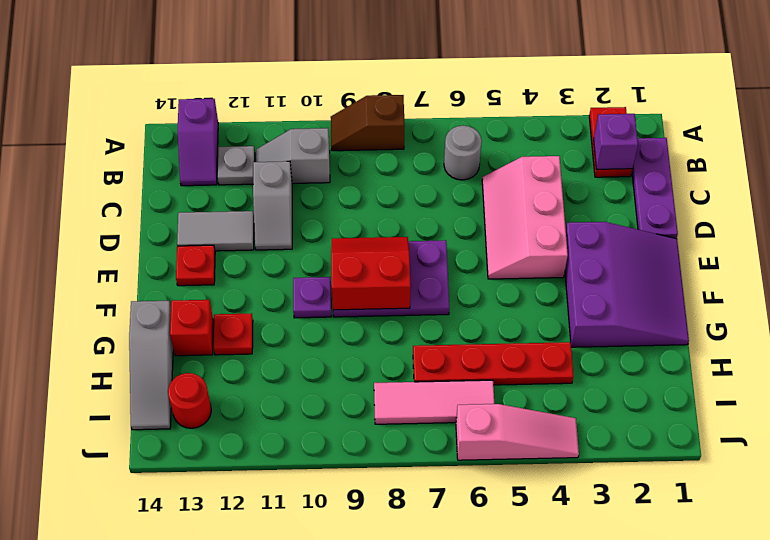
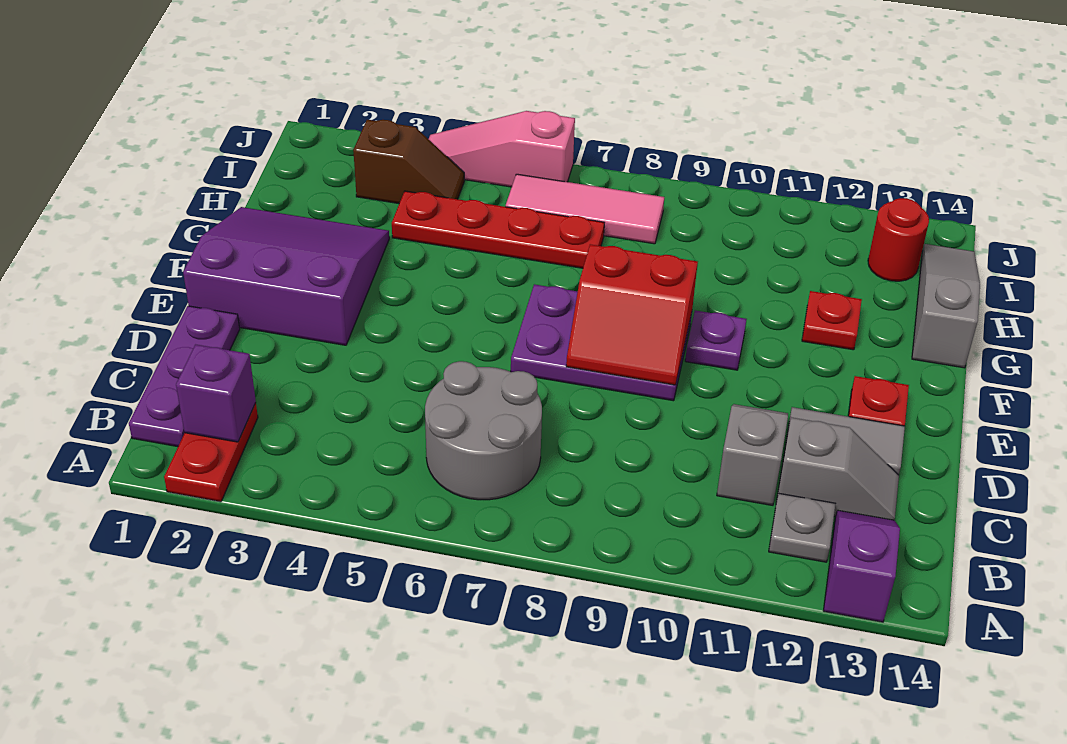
brown slope A8:A9 level 1 top 8 -> brown slope I3:I4 level 1 top 3
grey round brick B6 level 1 -> grey round brick B6:C7 level 1
grey slope B10:B11 level 1 top 10 -> grey slope C12:C13 level 1 top 12
pink slope C4:E5 level 1 top 4 -> none
purple slope E1:G3 level 1 top 3 -> purple slope E1:G3 level 1 top E
red brick G13 level 1 -> none

